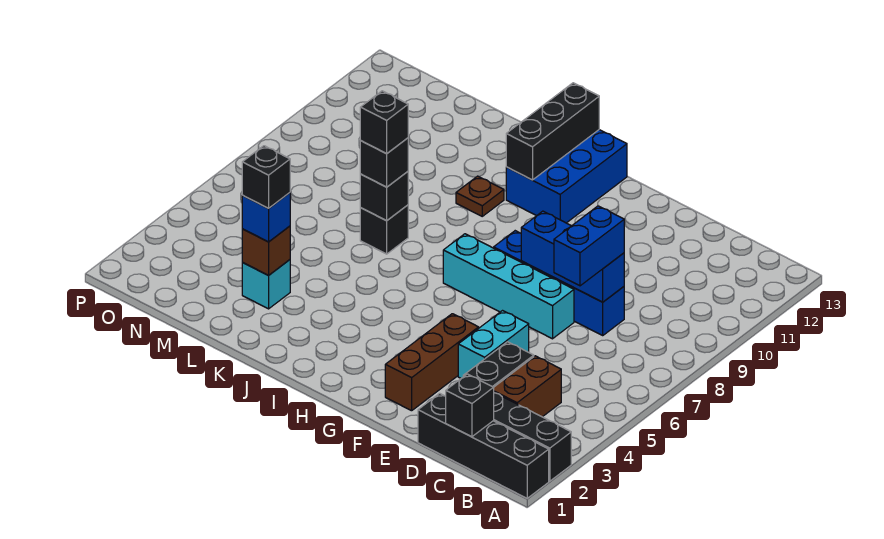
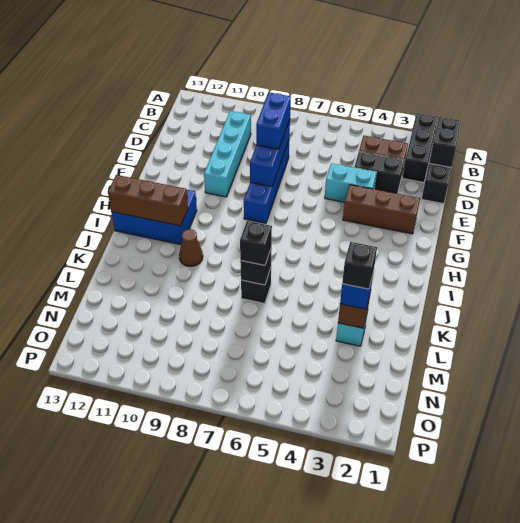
blue brick D7:D8 level 3 -> blue brick D8:E8 level 3
cyan brick E7:H7 level 1 -> cyan brick C10:F10 level 1
black brick I11:I13 level 2 -> brown brick I11:I13 level 2
brown plate J10 level 1 -> brown cone J10 level 1
black brick K7 level 4 -> none

